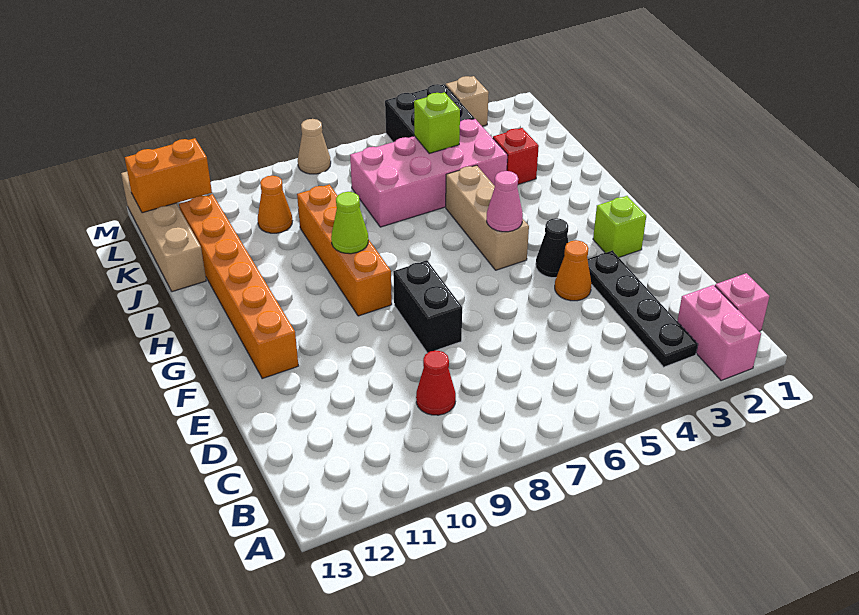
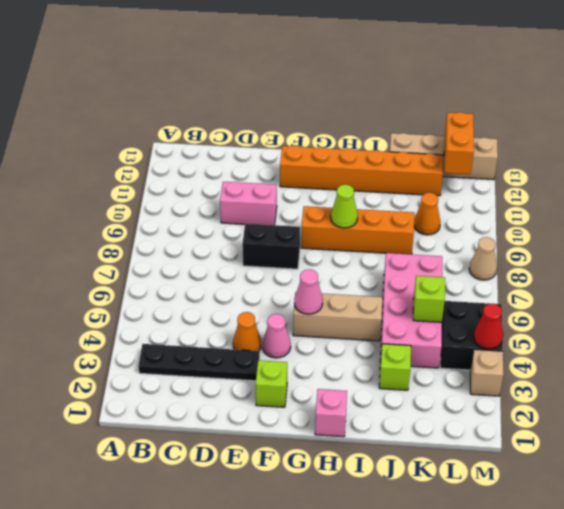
pink brick A2:B2 level 1 -> pink brick D10:E10 level 1
pink brick B1 level 1 -> pink brick H1 level 1
red cone C9 level 1 -> red cone M4 level 2
black cone F4 level 1 -> pink cone F4 level 1
red brick J3 level 1 -> lime brick J3 level 1

